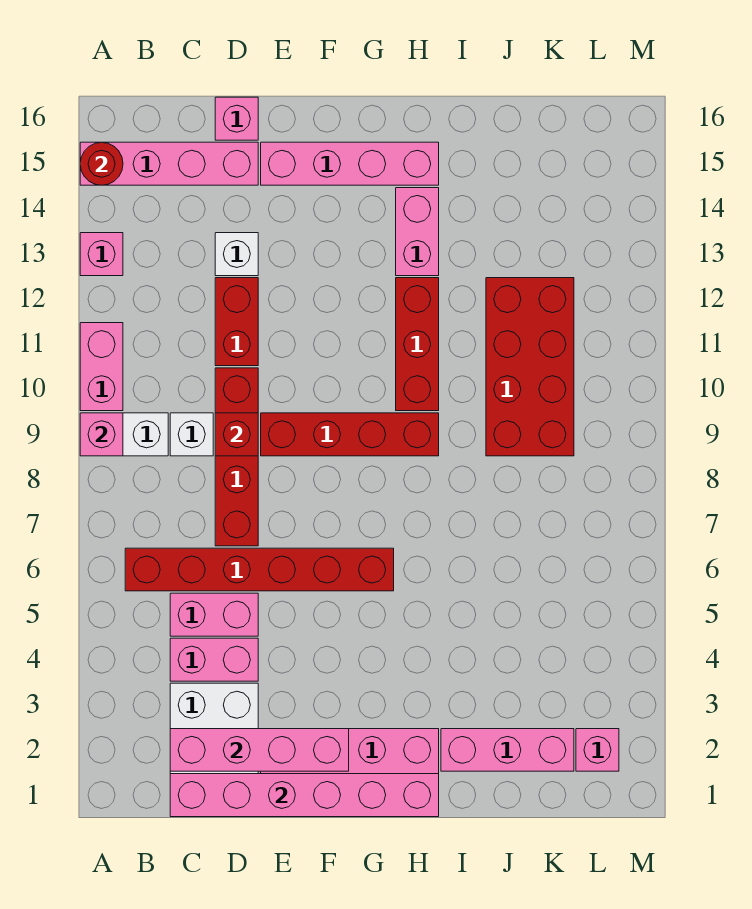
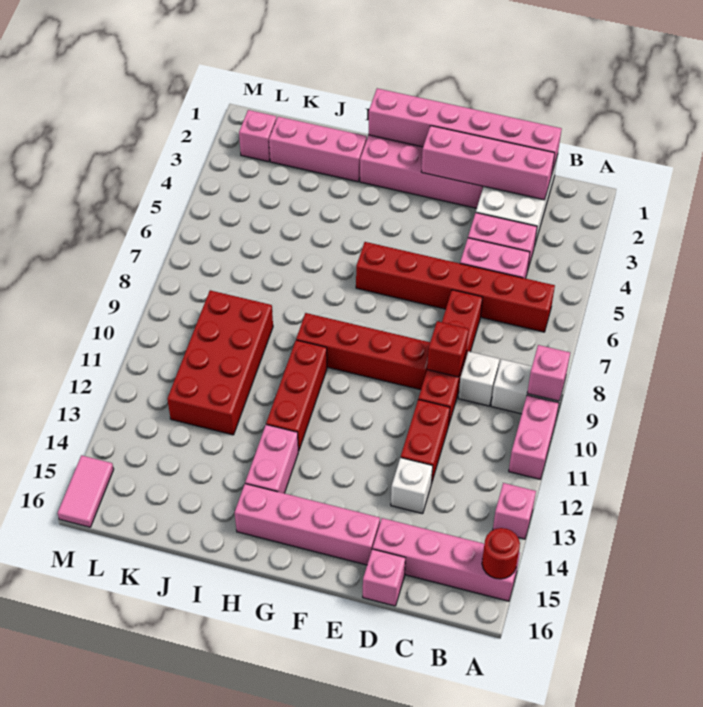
none -> pink tile M15:M16 level 1

